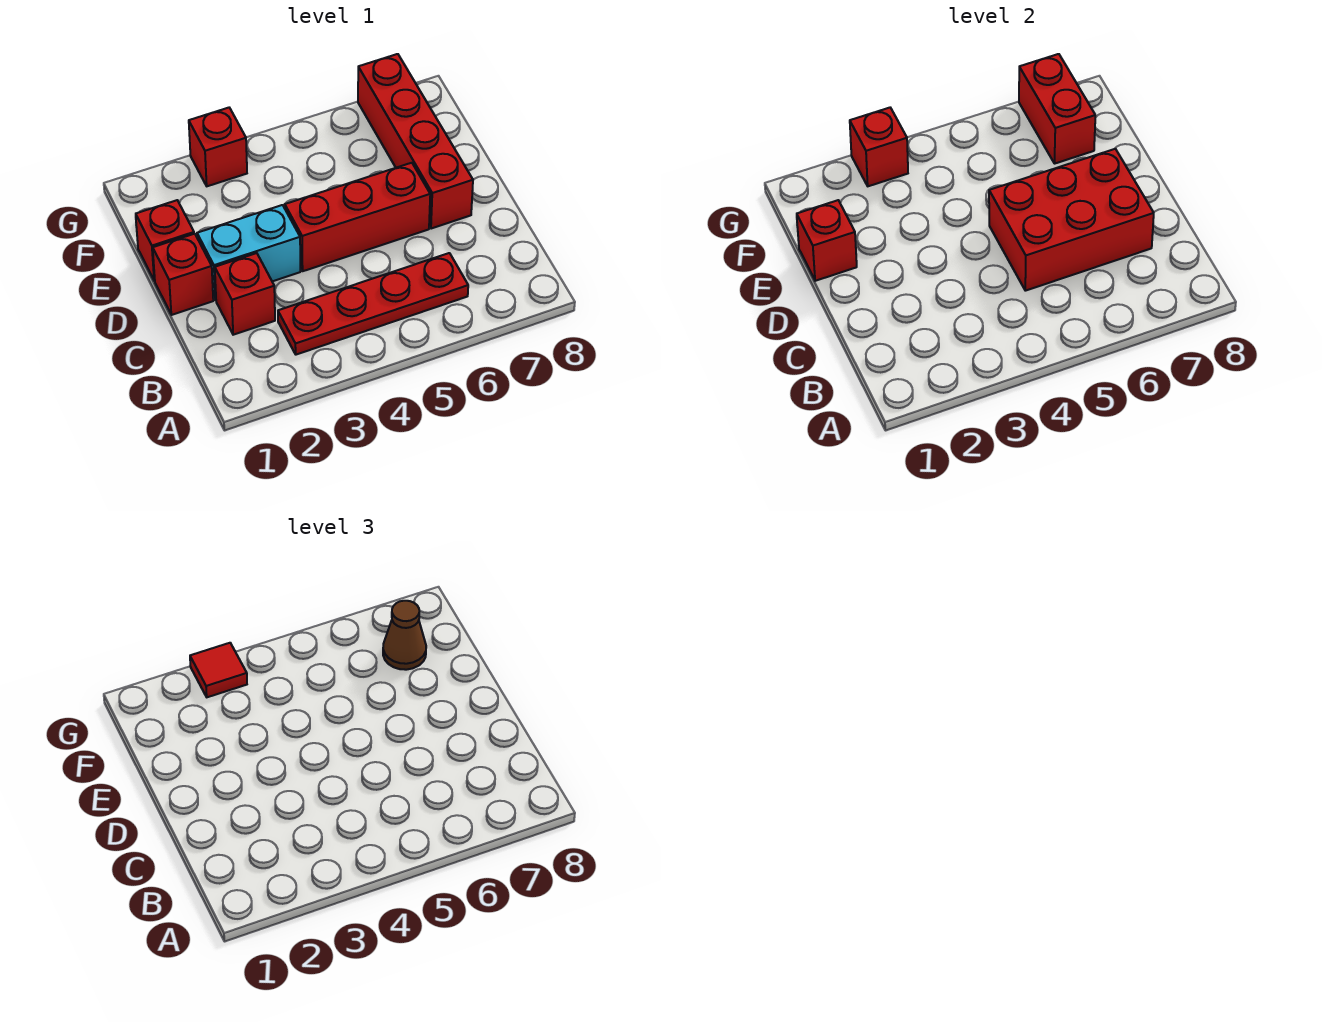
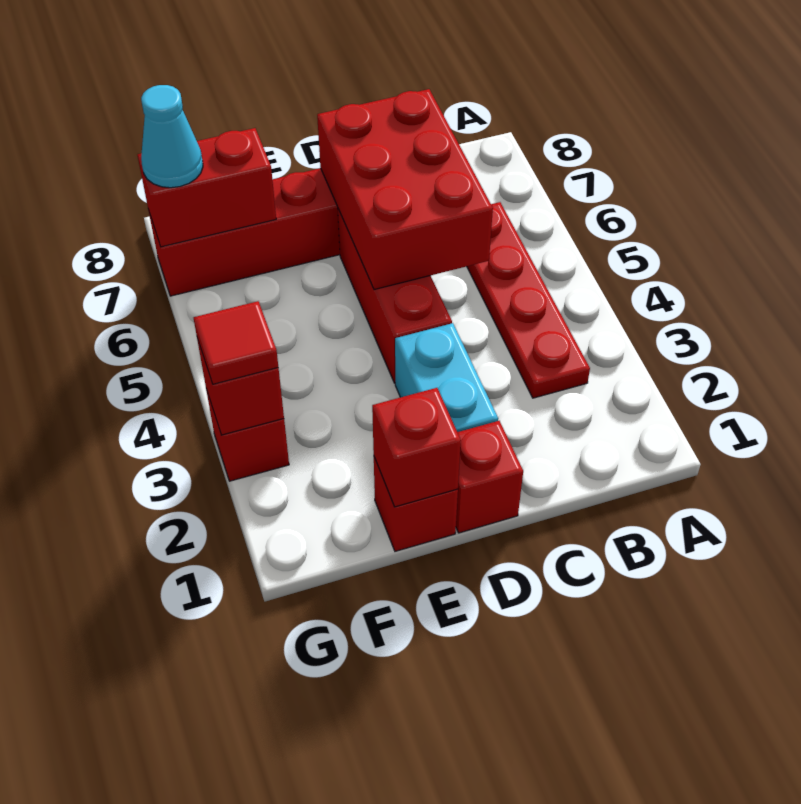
red brick C2 level 1 -> none
brown cone F7 level 3 -> none
none -> cyan cone G7 level 3

